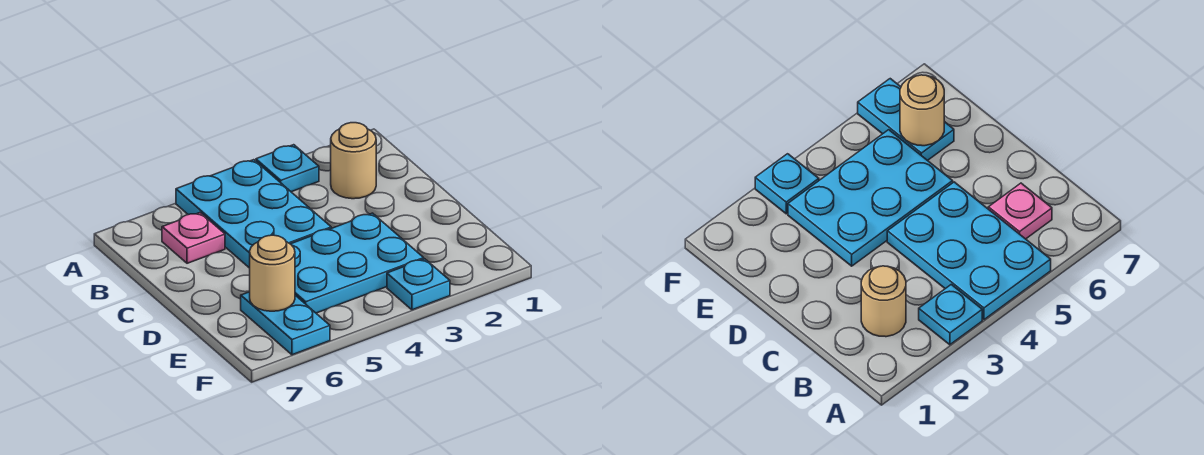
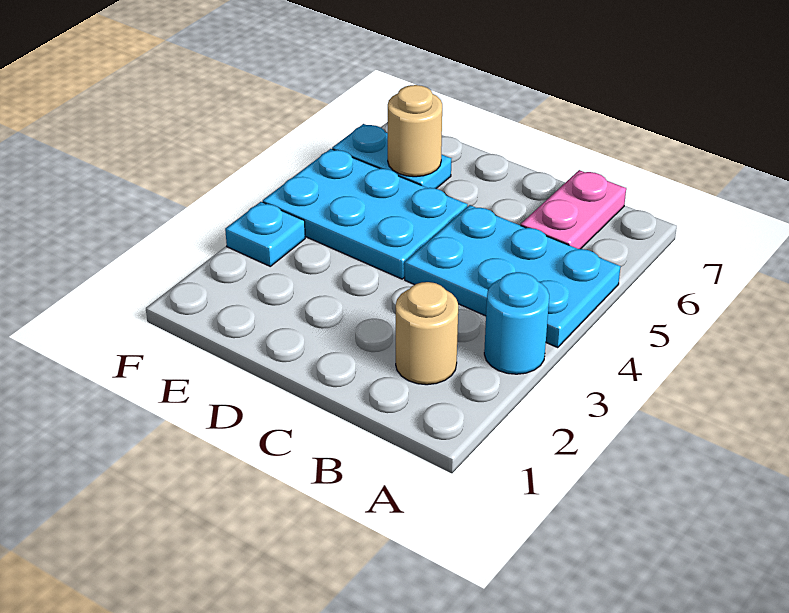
cyan plate A3 level 1 -> cyan round brick A3 level 1
pink plate B6 level 1 -> pink plate B6:B7 level 1
cyan plate D3:E5 level 1 -> cyan plate D4:F5 level 1

